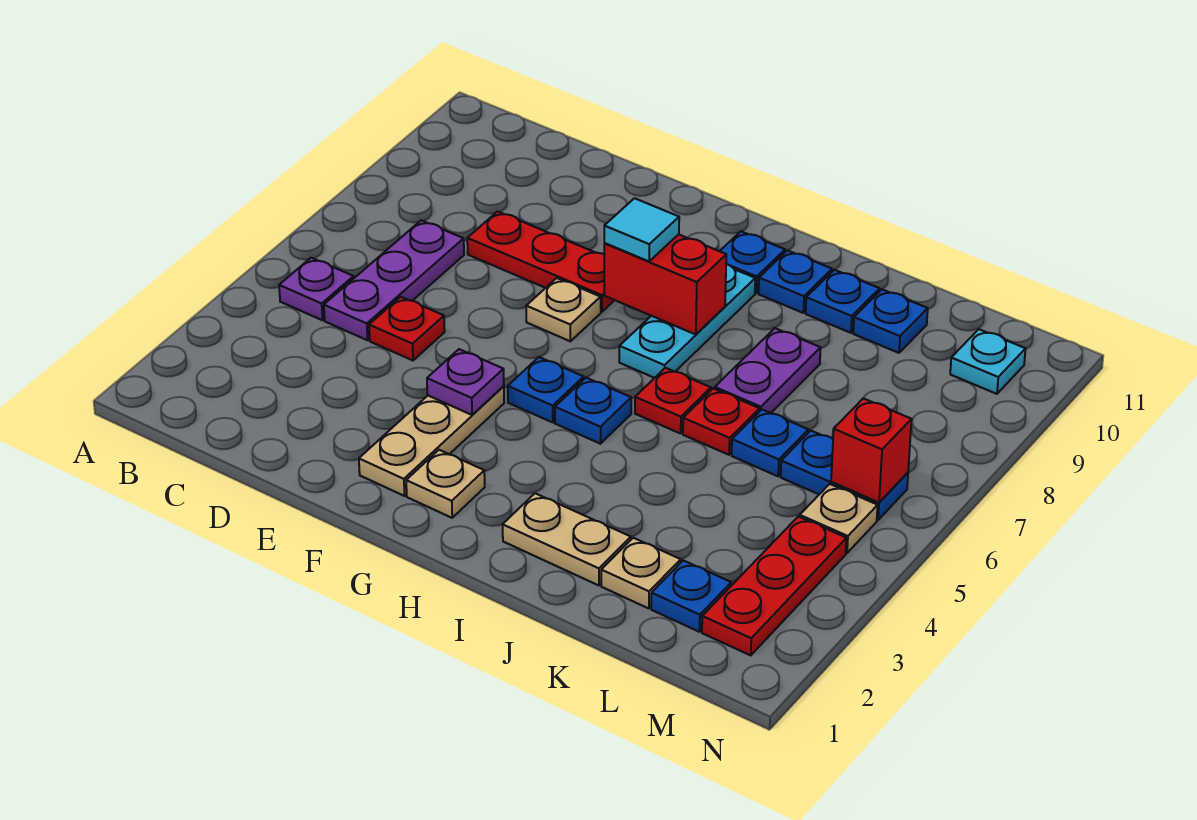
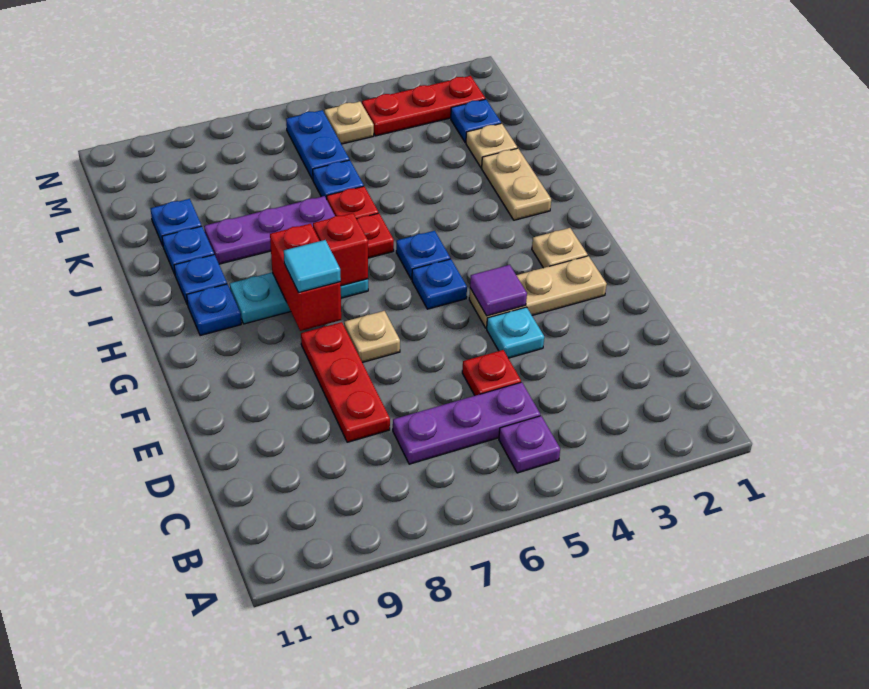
purple plate F4 level 2 -> purple tile F4 level 2
purple plate J7:J8 level 1 -> purple plate J7:J9 level 1
red brick M6 level 2 -> red brick H7 level 2
cyan plate M10 level 1 -> cyan plate E4 level 1

